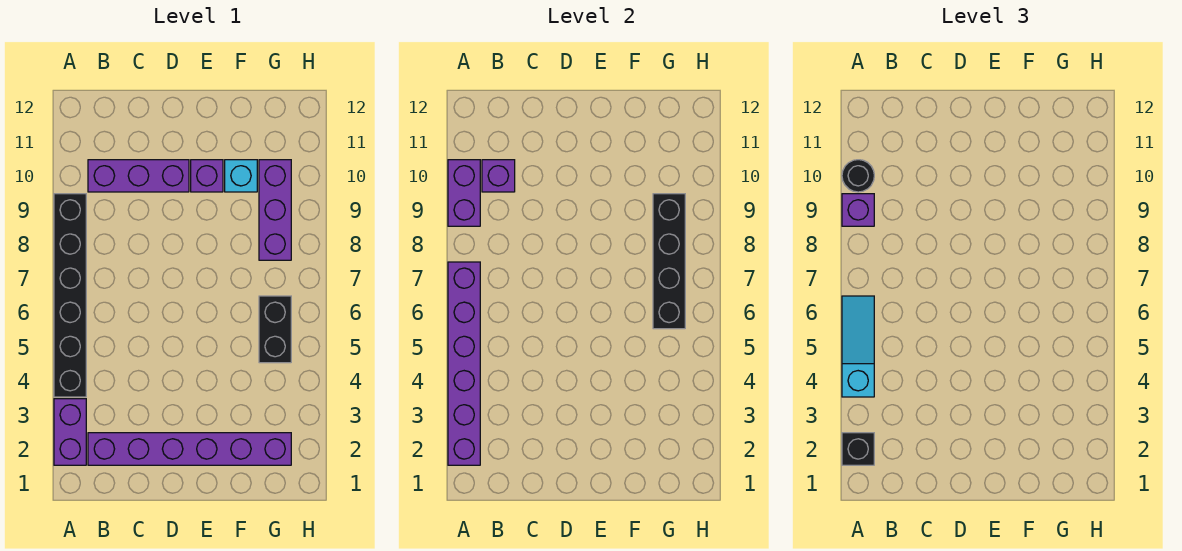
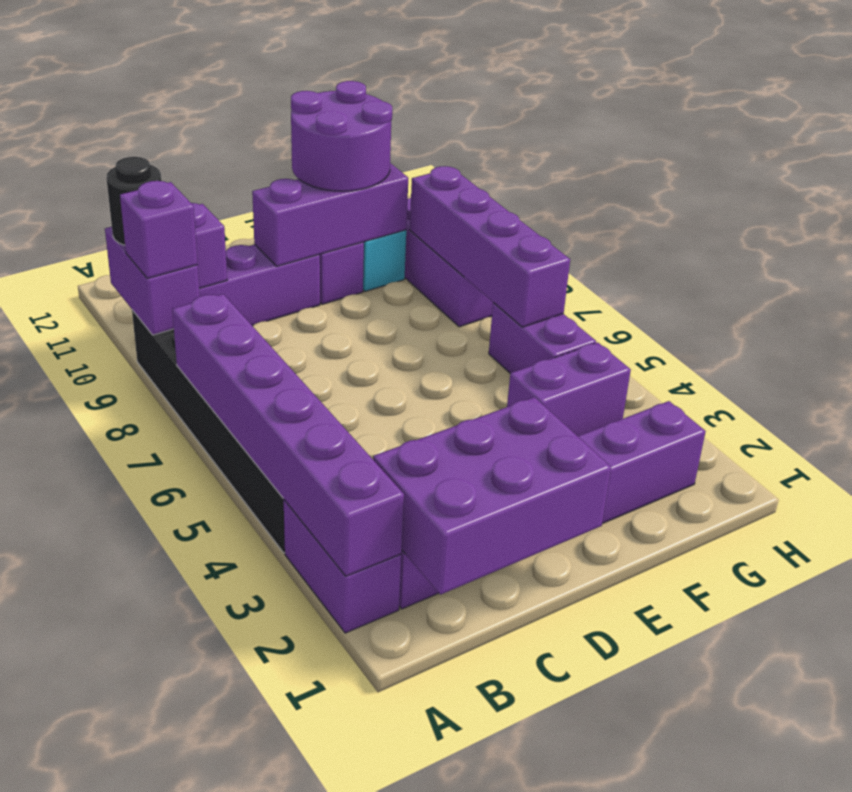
black brick A2 level 3 -> none
cyan slope A4:A6 level 3 top 4 -> none
none -> purple brick B1:D2 level 2
none -> purple brick D10:F10 level 2
none -> purple round brick E10:F11 level 3
none -> purple brick F4:G4 level 1
black brick G5:G6 level 1 -> purple brick G5:G6 level 1
black brick G6:G9 level 2 -> purple brick G6:G9 level 2

